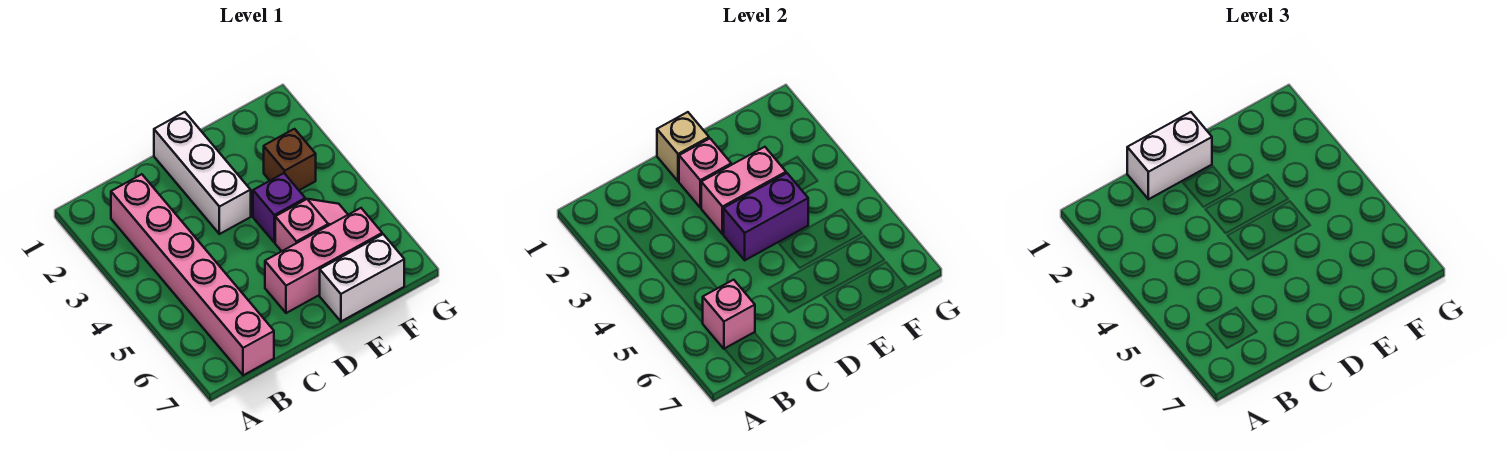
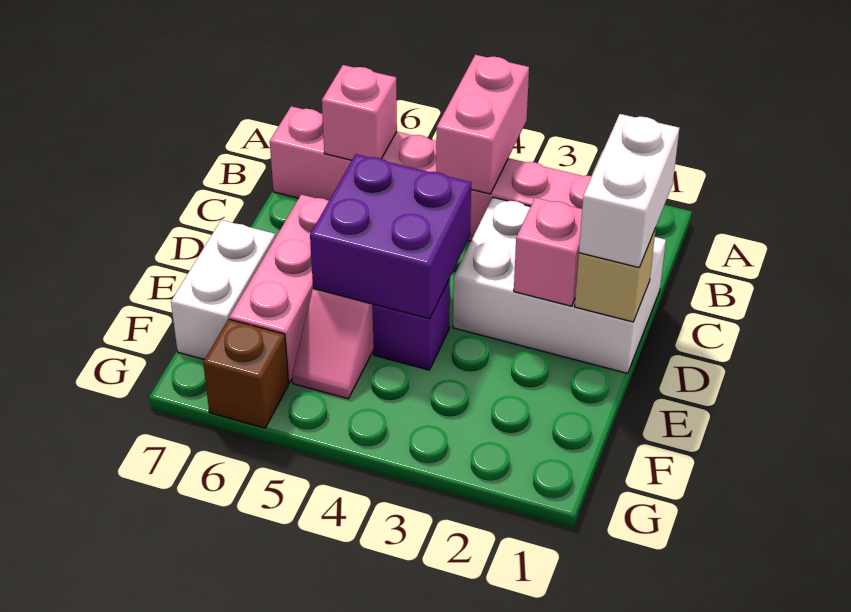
white brick D1:D3 level 1 -> white brick C1:D3 level 1
pink brick D3:E3 level 2 -> pink brick A4:B4 level 2
purple brick D4:E4 level 2 -> purple brick D4:E5 level 2
brown brick F3 level 1 -> brown brick G6 level 1

